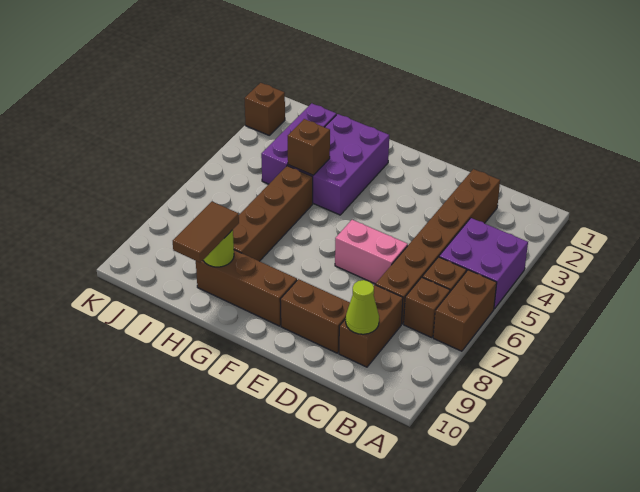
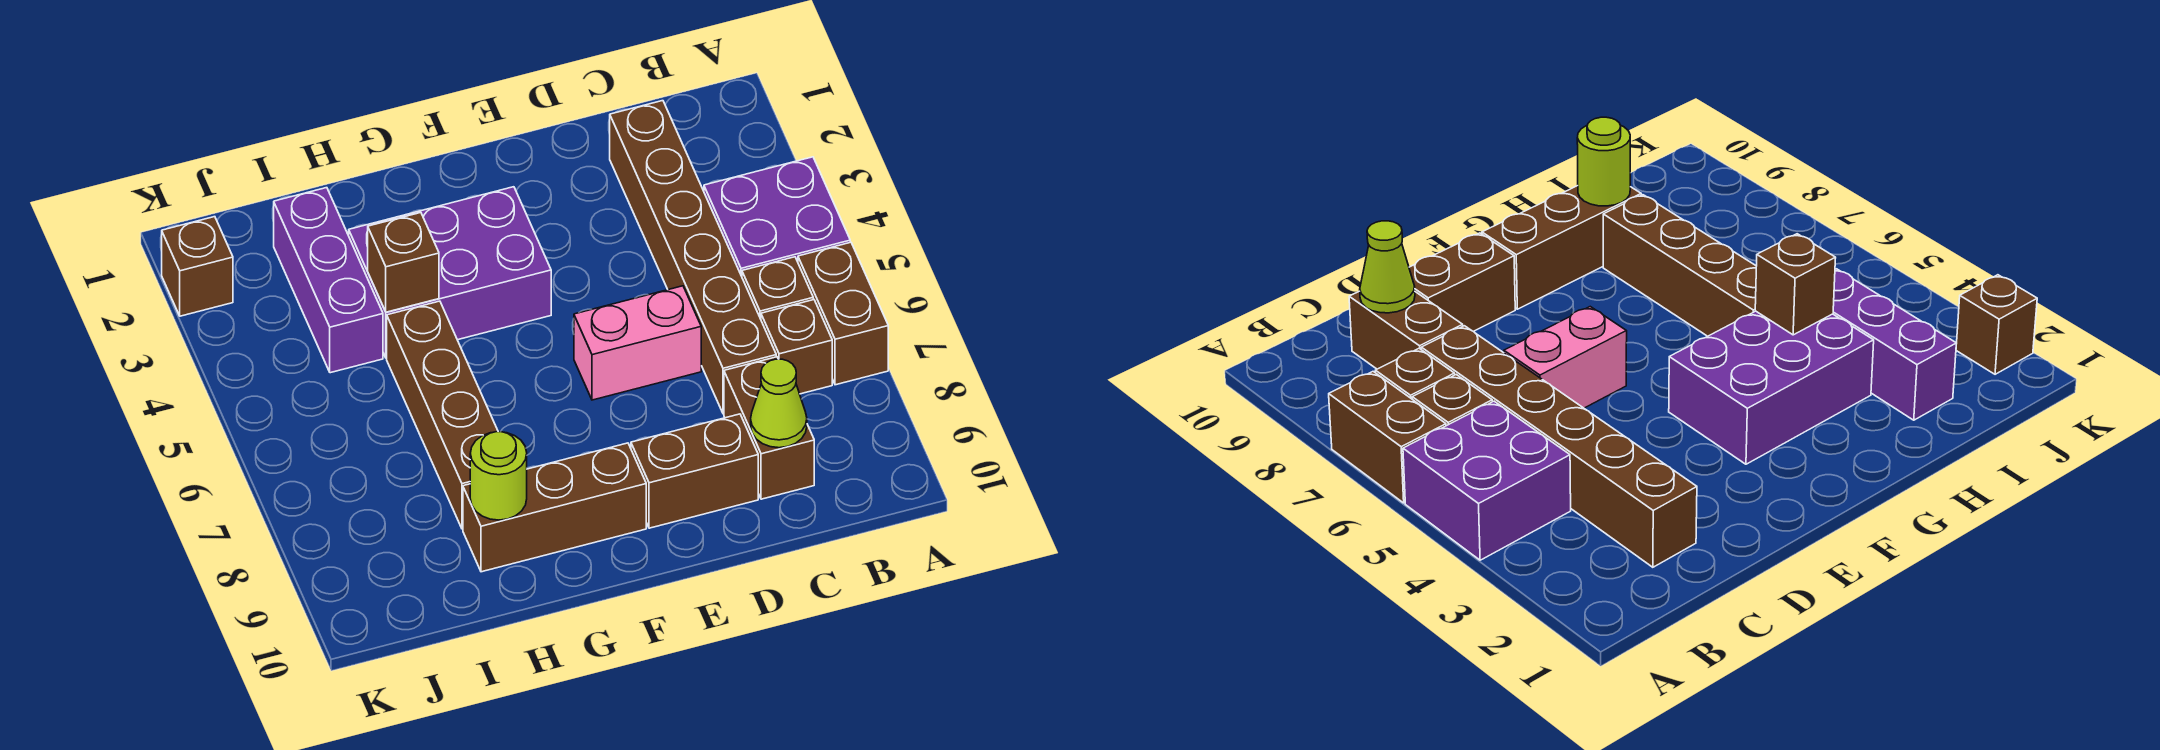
purple brick G2:H4 level 1 -> purple brick F3:H4 level 1
brown tile H9:H10 level 3 -> none

